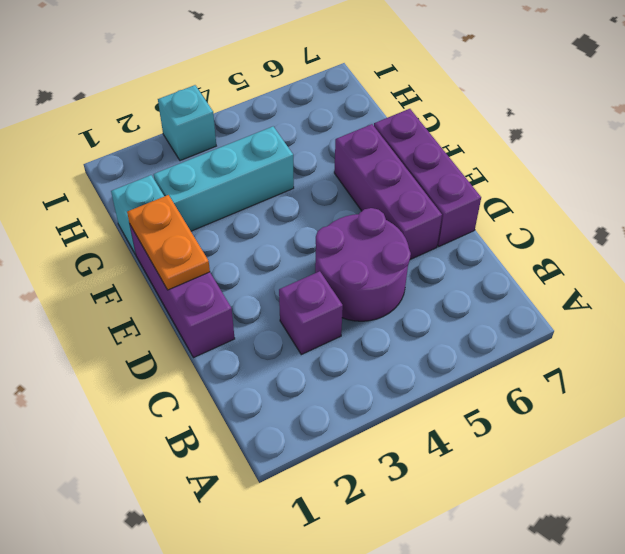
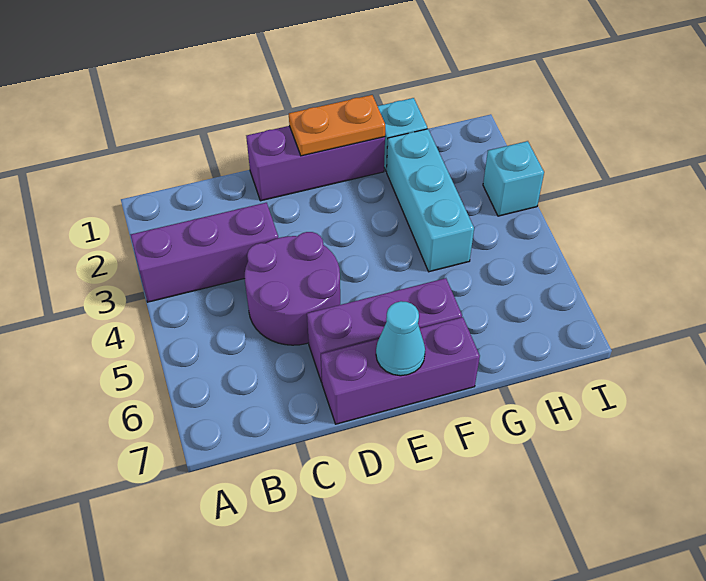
purple brick C3 level 1 -> purple brick A3:C3 level 1
none -> cyan cone E7 level 2

